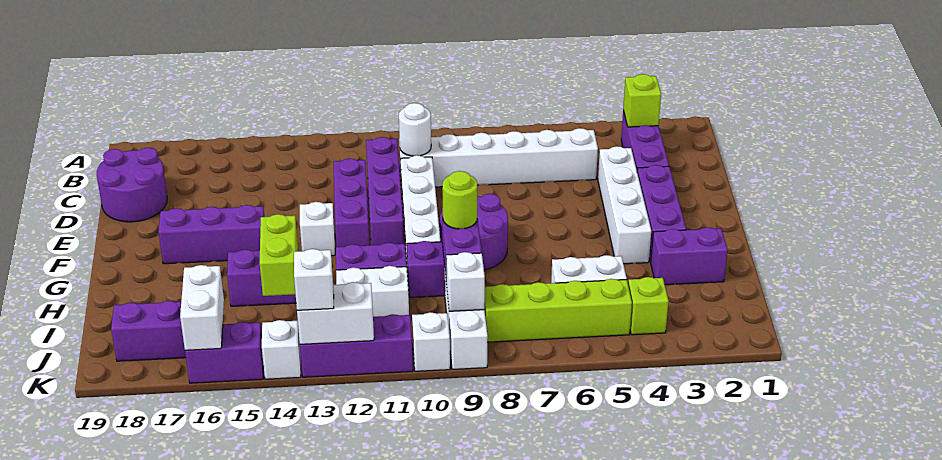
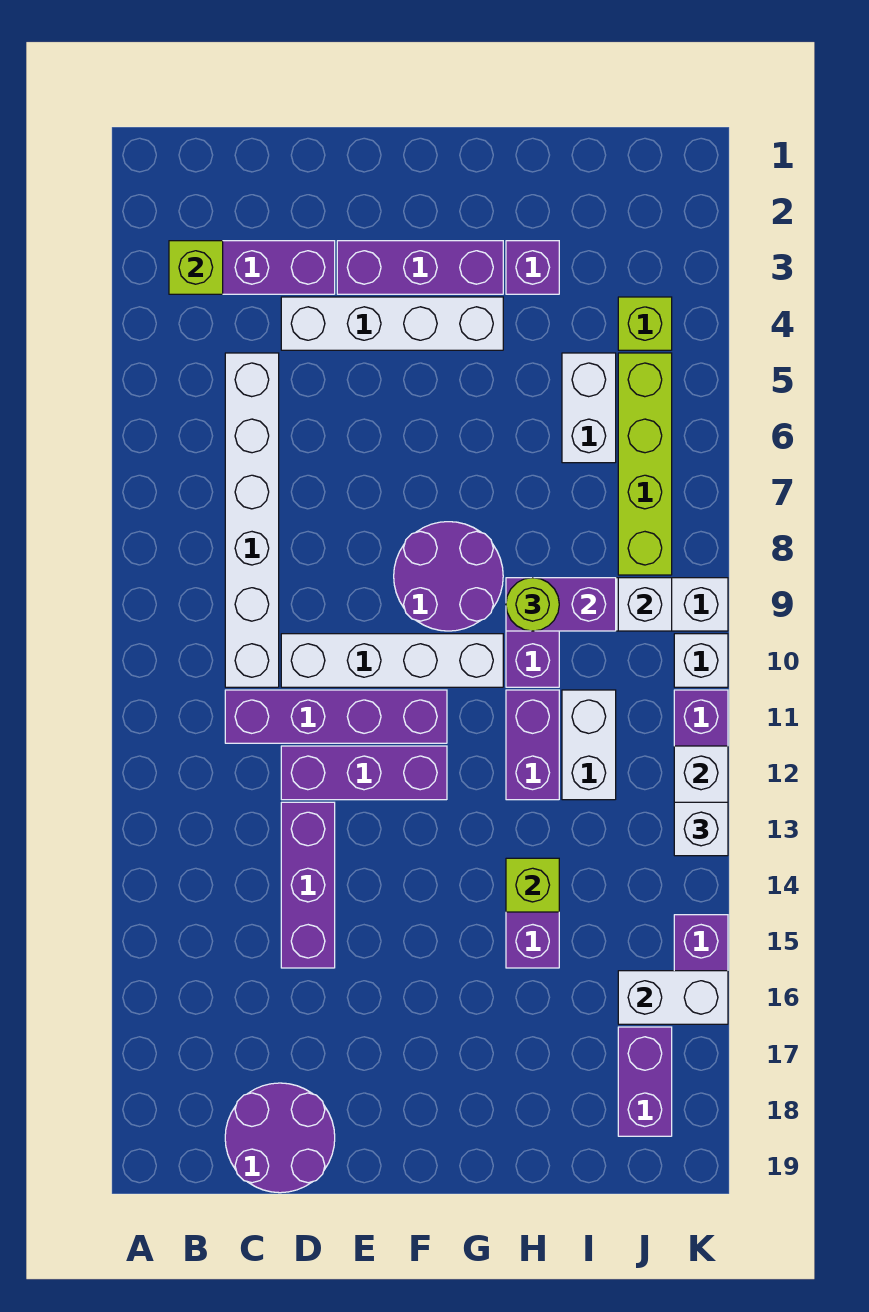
white round brick C10 level 2 -> none
white brick F13 level 1 -> none
purple brick F15:F17 level 1 -> purple brick D13:D15 level 1
purple brick H2:H3 level 1 -> purple brick H3 level 1
lime brick H14:I14 level 2 -> lime brick H14 level 2
white brick K14 level 1 -> none

